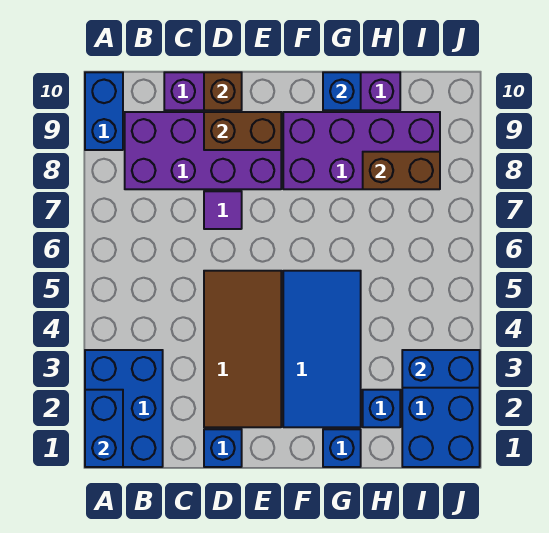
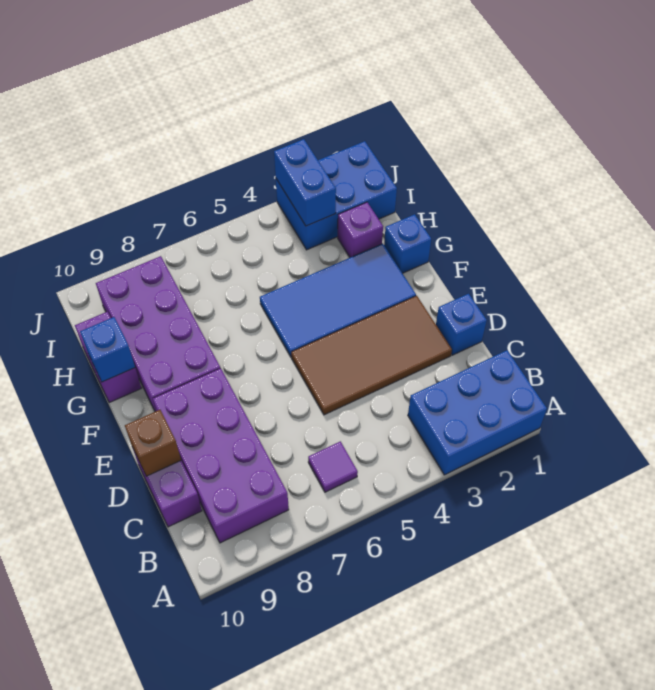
blue brick A1:A2 level 2 -> none
blue brick A9:A10 level 1 -> none
purple tile D7 level 1 -> purple tile B6 level 1
brown brick D9:E9 level 2 -> none
blue brick H2 level 1 -> purple brick H2 level 1
brown brick H8:I8 level 2 -> none

